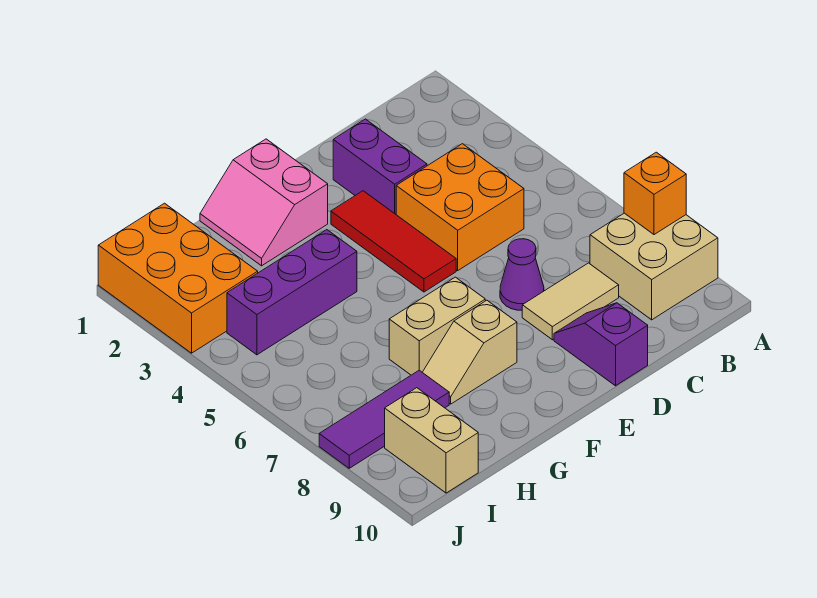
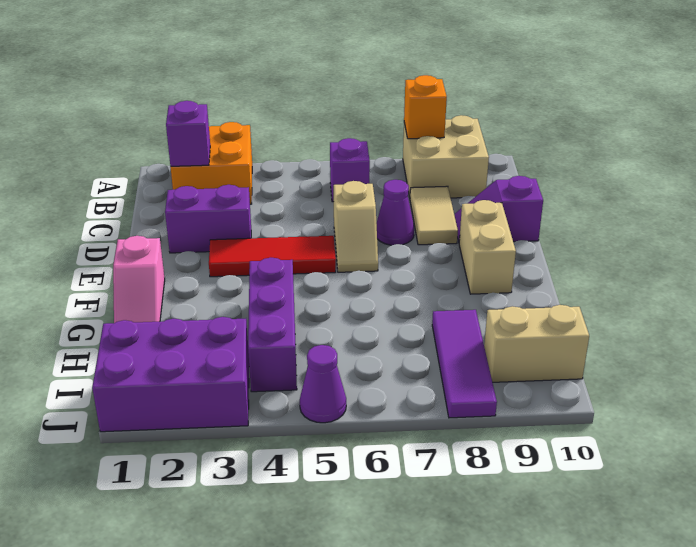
none -> purple brick B2 level 2
none -> purple brick B6 level 1
orange brick C4:D5 level 1 -> orange brick A2:B3 level 1
pink slope F1:G2 level 1 top F -> pink slope F1:G1 level 1 top F
tan brick F7:G7 level 1 -> tan brick E9:F9 level 1
tan slope F8:G8 level 1 top F -> tan slope D6:E6 level 1 top D
orange brick I1:J3 level 1 -> purple brick I1:J3 level 1
none -> purple cone J5 level 1

